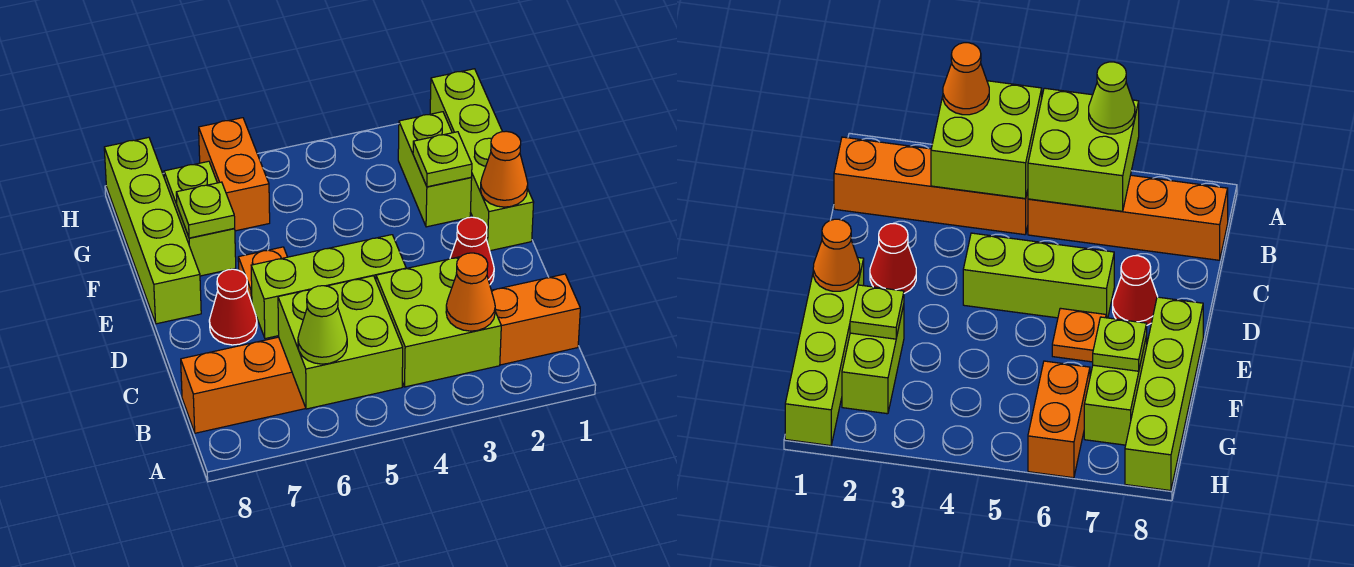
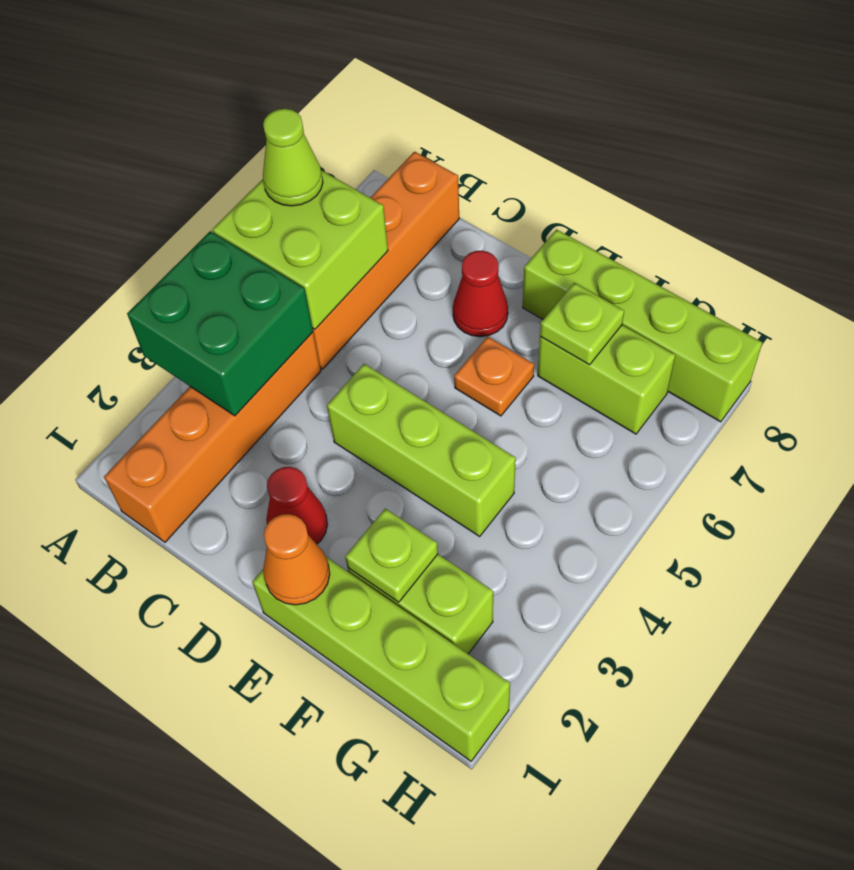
lime brick A3:B4 level 2 -> green brick A3:B4 level 2
orange cone A3 level 3 -> none
lime brick D4:D6 level 1 -> lime brick D4:F4 level 1
orange brick G6:H6 level 1 -> none

